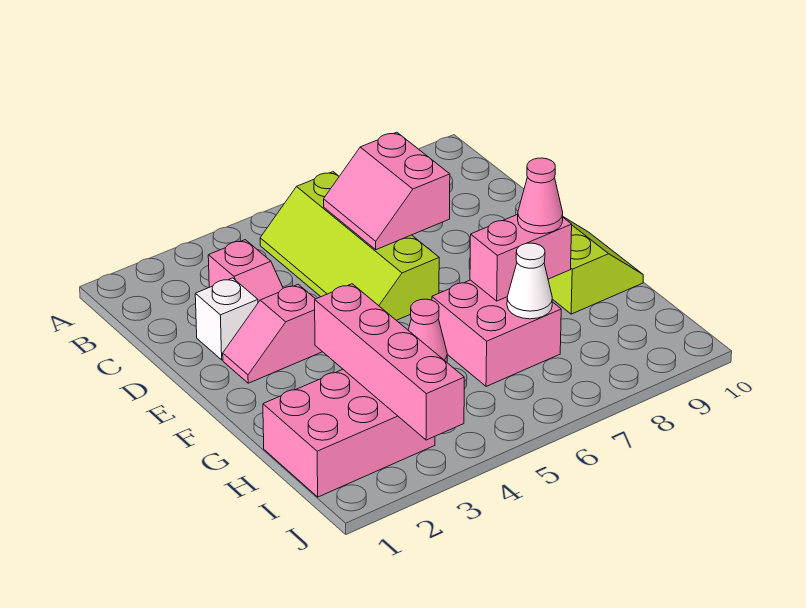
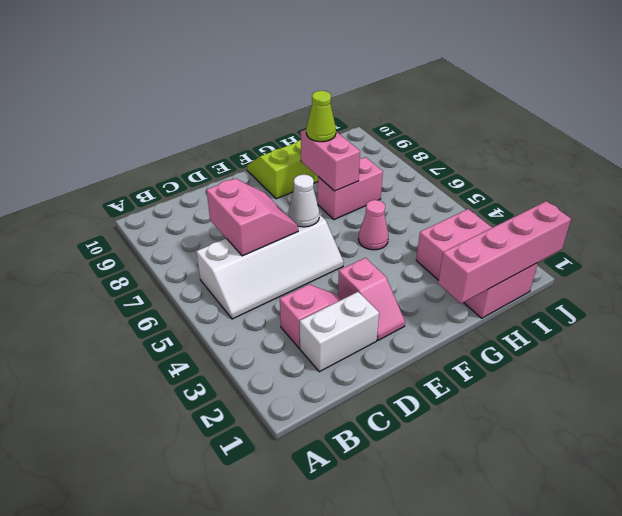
lime slope B5:E6 level 1 top 6 -> white slope B5:E6 level 1 top 6
pink slope C6:D7 level 2 top 7 -> pink slope C6:D7 level 2 top C
white brick D2 level 1 -> white brick C2:D2 level 1
pink brick G3:J3 level 2 -> pink brick G1:J1 level 2
pink brick G6:H7 level 1 -> pink brick G7:H7 level 1
pink cone G8 level 3 -> lime cone G8 level 3
white cone H7 level 2 -> white cone E6 level 2

